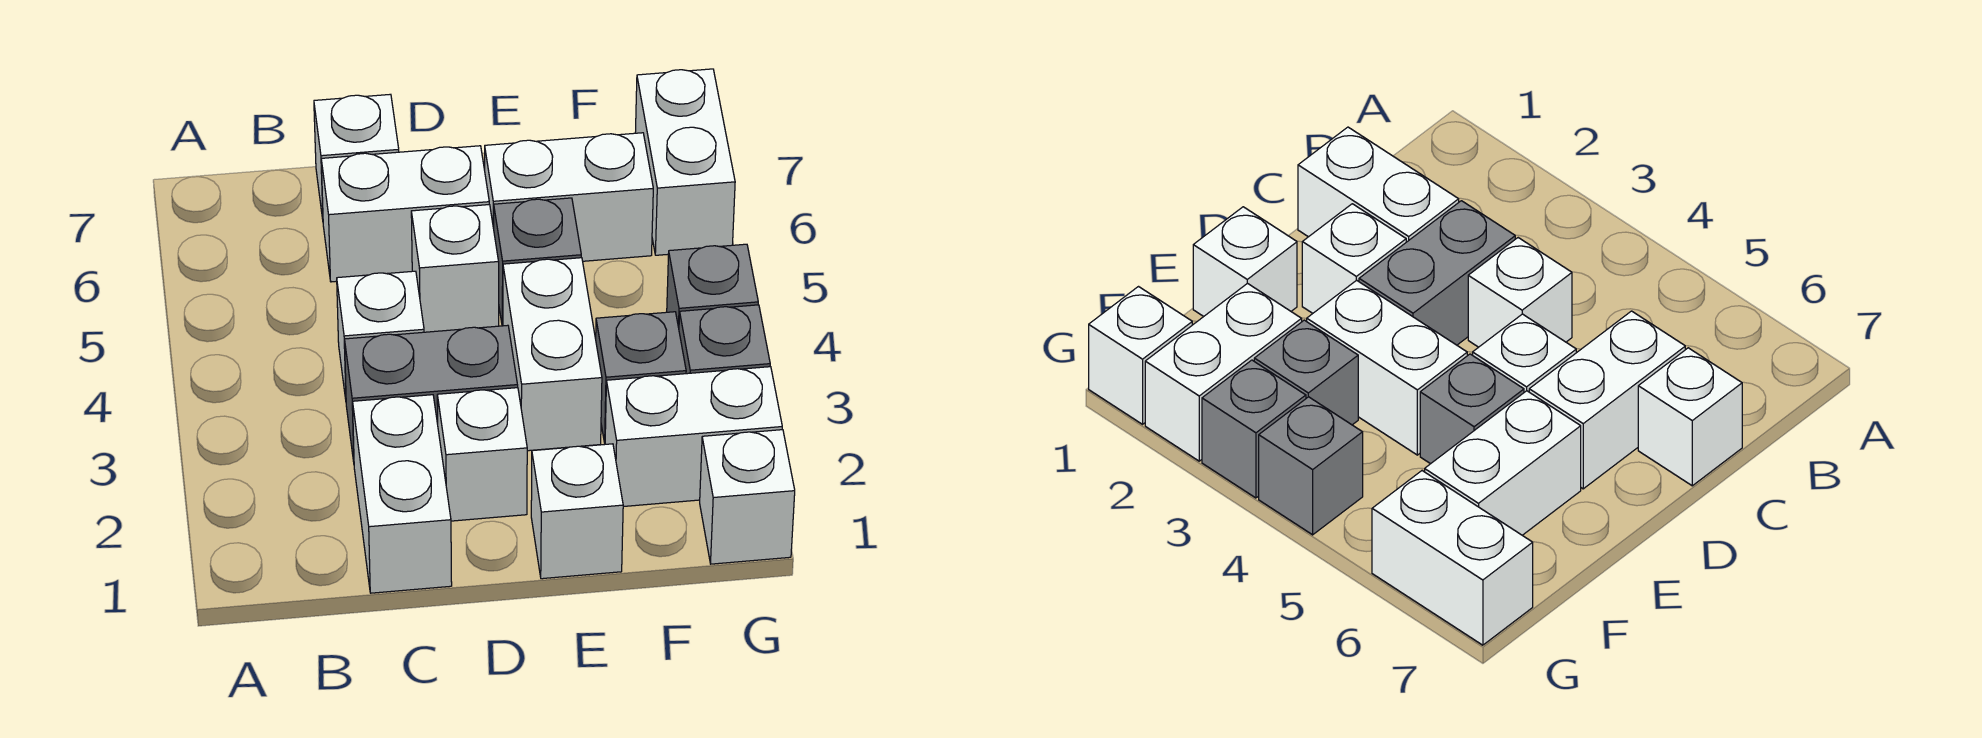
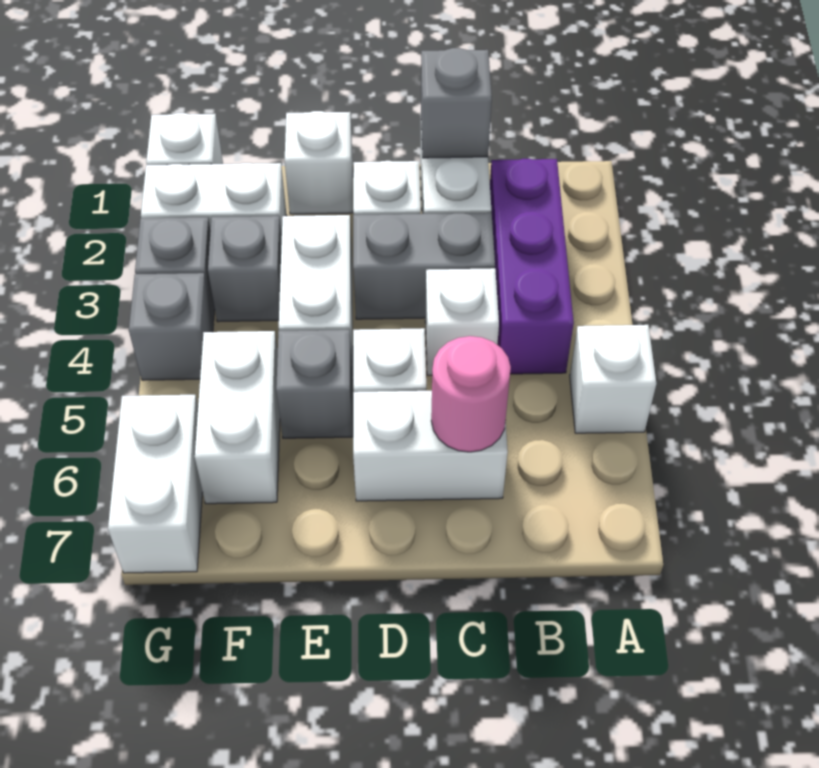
none -> purple brick B2:B4 level 1
none -> grey brick C1 level 2
none -> pink round brick C6 level 2
white brick C7 level 1 -> white brick A5 level 1
white brick E6:F6 level 1 -> white brick F5:F6 level 1

